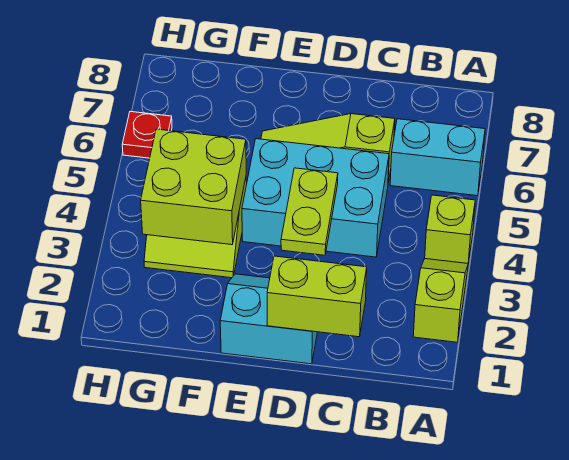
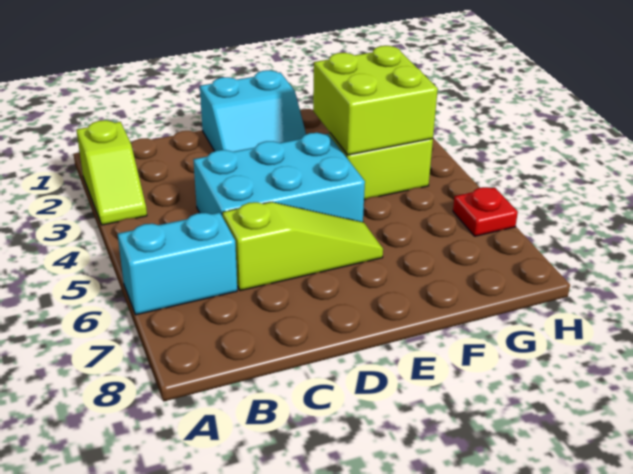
lime brick A4 level 1 -> none
lime brick C1:D1 level 2 -> none
lime plate D3:D4 level 2 -> none

